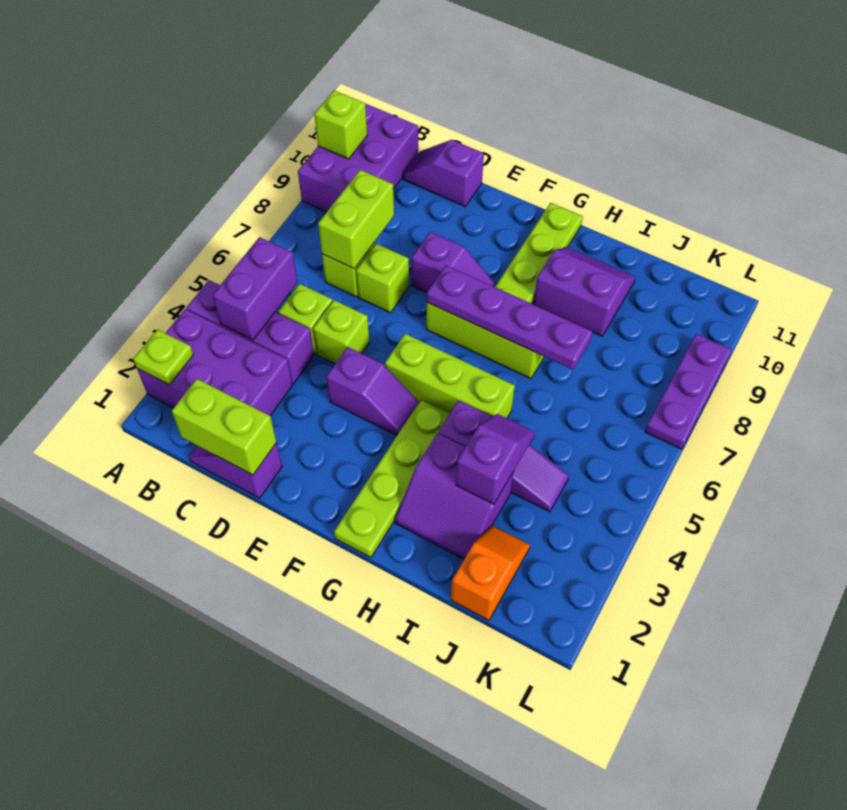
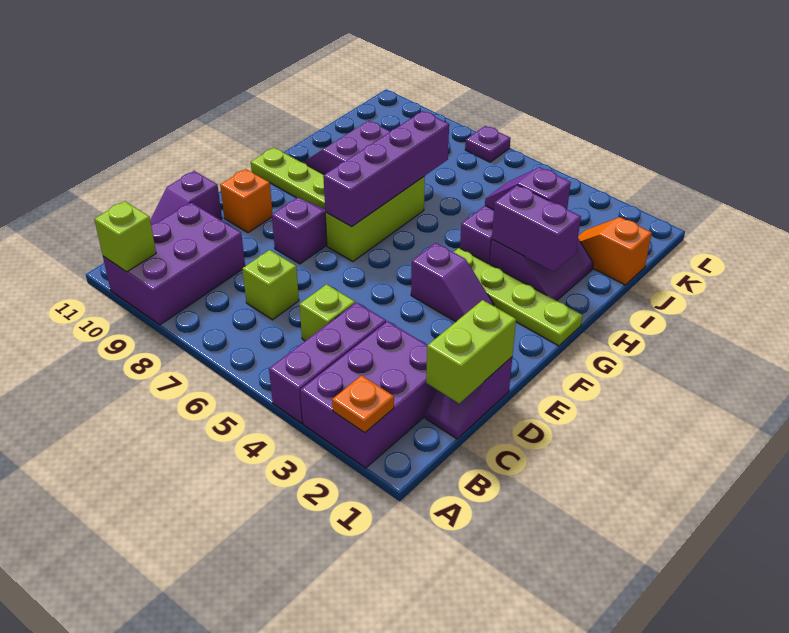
lime plate A2 level 2 -> orange plate A2 level 2
purple brick A9:B11 level 1 -> purple brick A9:C10 level 1
purple brick B4:B5 level 2 -> purple brick H2:H3 level 2
lime brick C7:C8 level 2 -> none
lime brick D5 level 1 -> none
lime brick D7 level 1 -> none
purple slope E4:F4 level 1 top E -> purple slope F3:F4 level 1 top 4
none -> orange brick E10 level 1
lime brick F5:H5 level 1 -> none
purple plate F7:I7 level 2 -> purple brick F7:I7 level 2
purple plate L7:L9 level 1 -> purple plate L7 level 1

